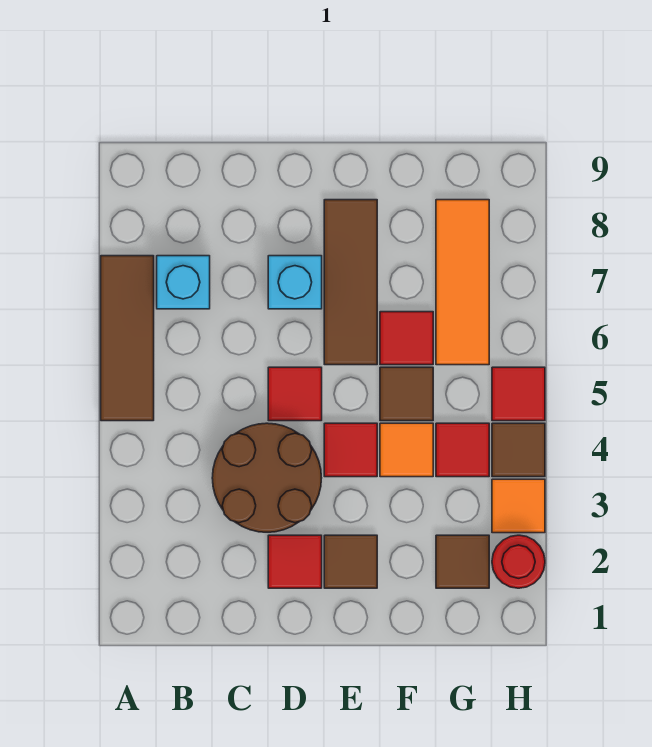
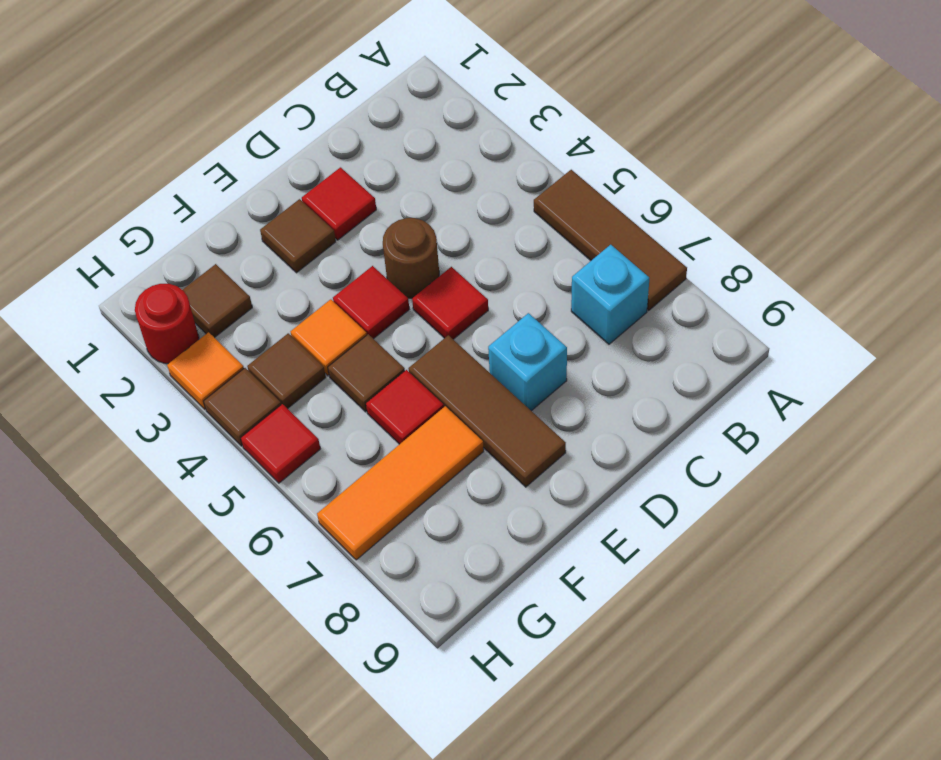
brown round brick C3:D4 level 1 -> brown round brick D4 level 1
red tile G4 level 1 -> brown tile G4 level 1
orange tile G6:G8 level 1 -> orange tile F7:H7 level 1

